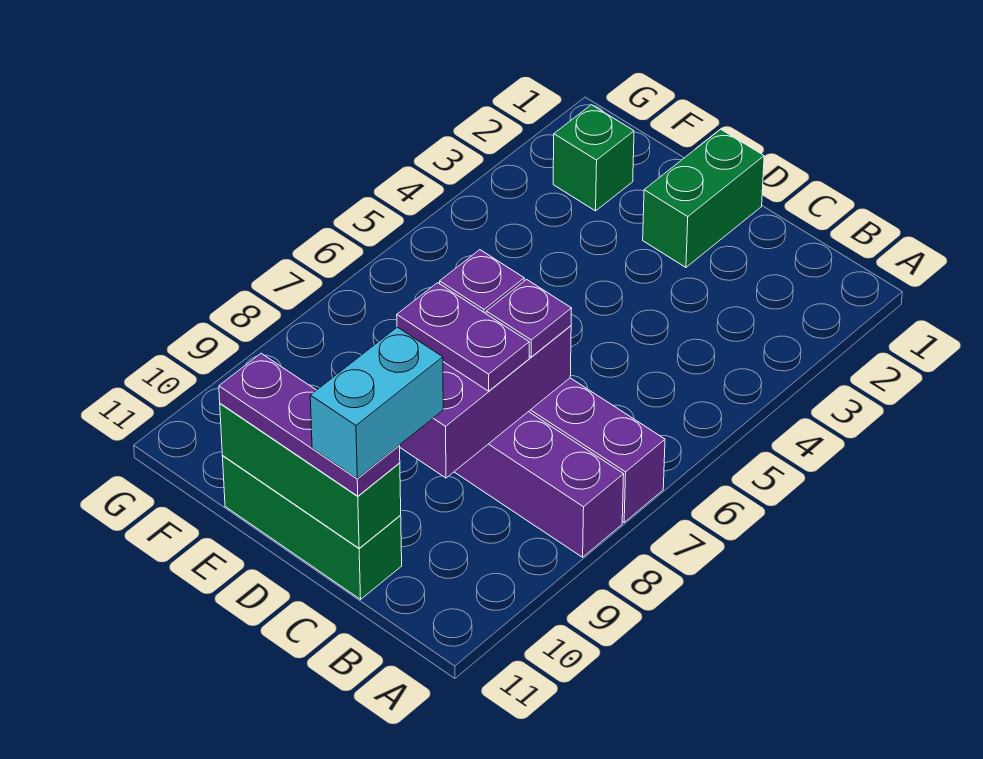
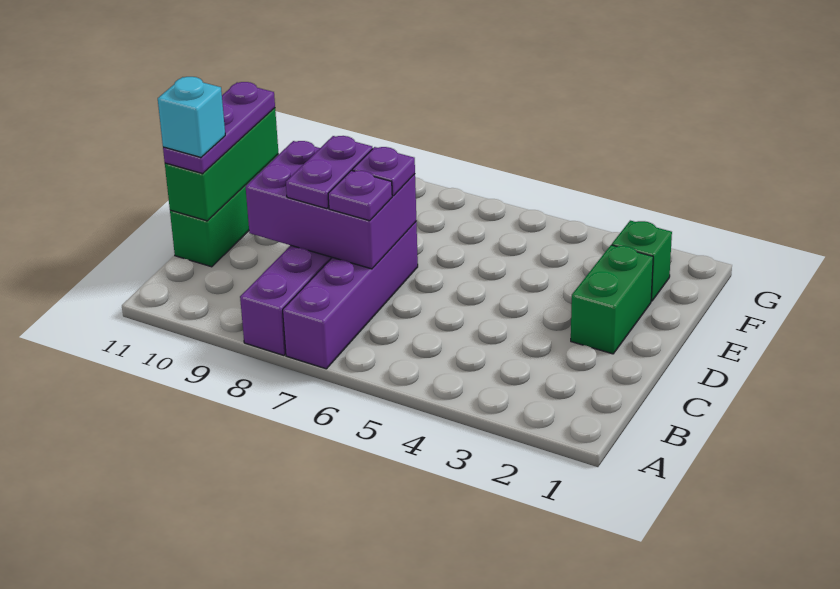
cyan brick C10:C11 level 4 -> cyan brick C11 level 4
green brick D1:D2 level 1 -> green brick D2:E2 level 1

